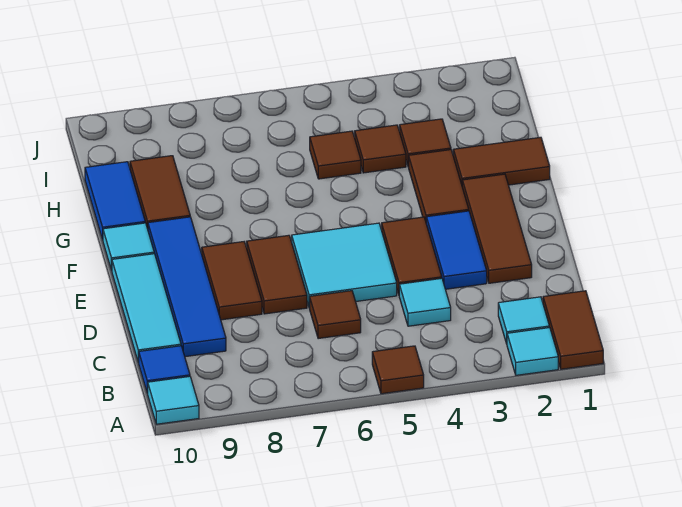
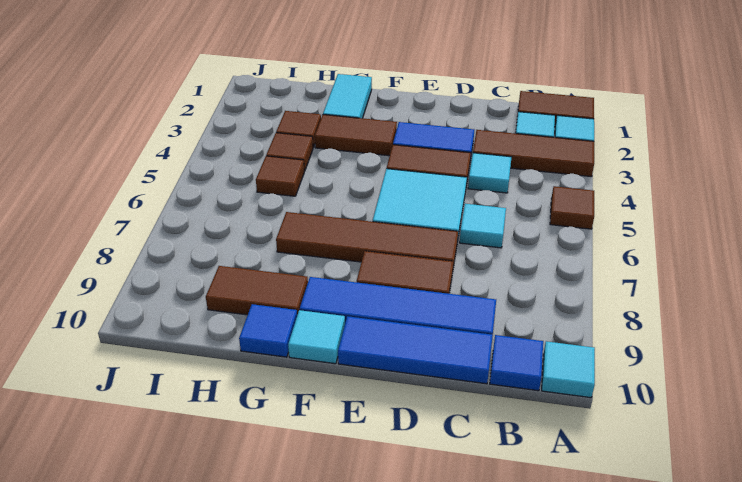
brown tile C6 level 1 -> cyan tile C6 level 1
cyan tile C10:E10 level 1 -> blue tile C10:E10 level 1
brown tile D2:F2 level 1 -> brown tile A3:C3 level 1
brown tile D7:E7 level 1 -> brown tile D7:G7 level 1
brown tile G1:G2 level 1 -> cyan tile G1:G2 level 1
blue tile G10:H10 level 1 -> blue tile G10 level 1

